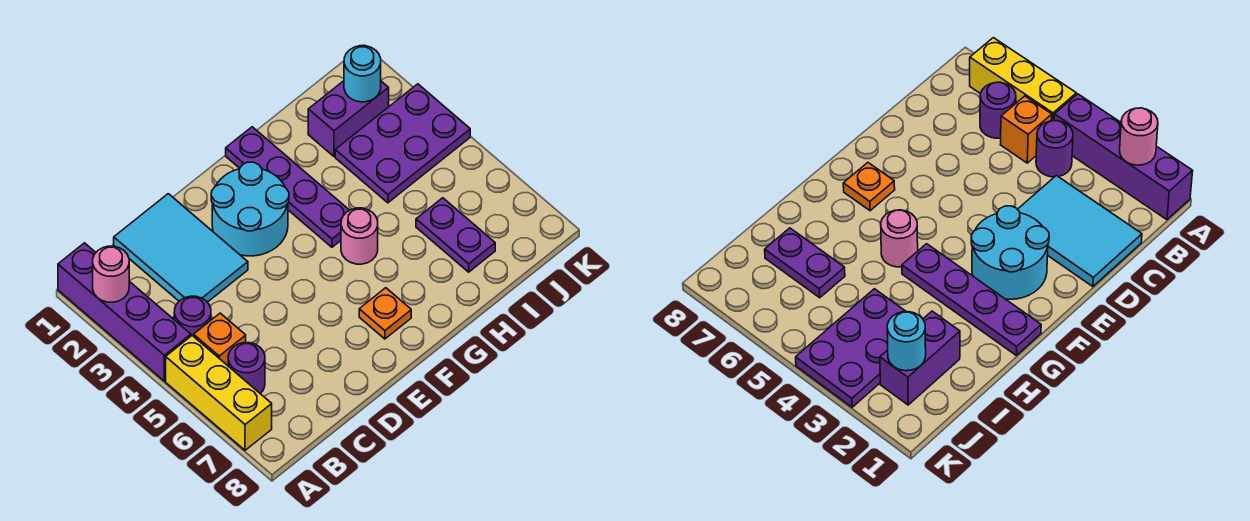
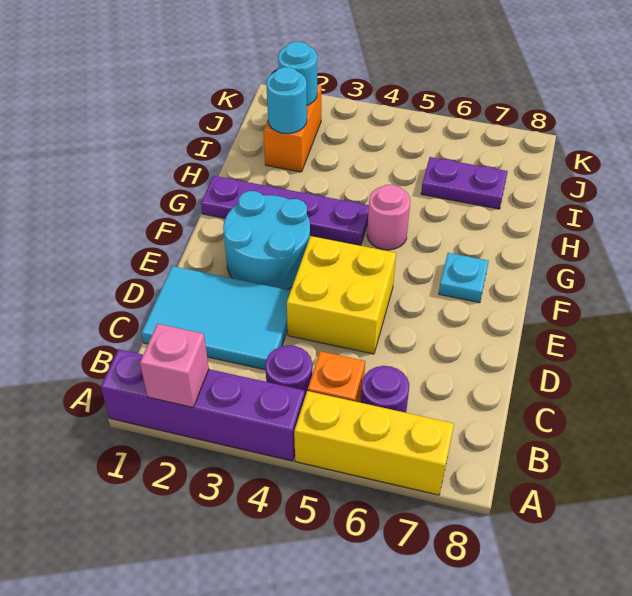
pink round brick A2 level 2 -> pink brick A2 level 2
none -> yellow brick D4:E5 level 1
orange plate F7 level 1 -> cyan plate F7 level 1
purple brick I2:J2 level 1 -> orange brick I2:J2 level 1
none -> cyan round brick I2 level 2
purple plate I3:K4 level 1 -> none

